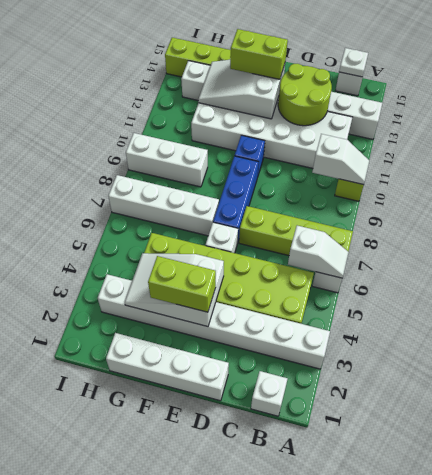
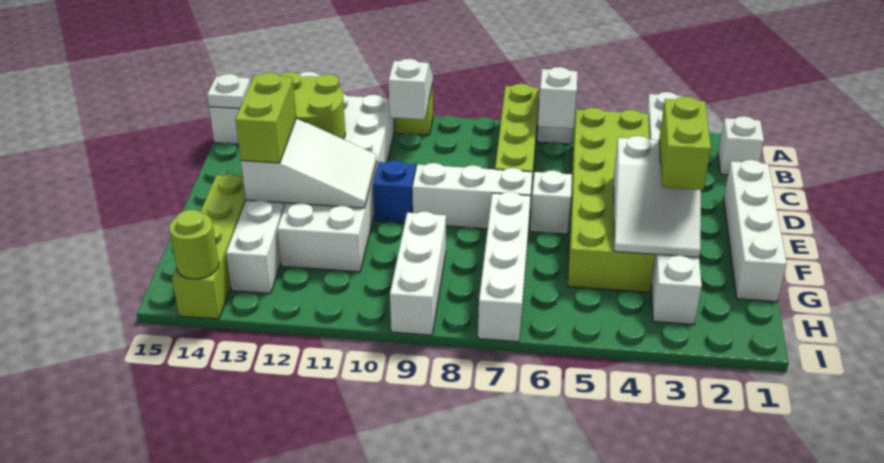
blue brick E7:E9 level 1 -> white brick E7:E9 level 1
white slope E12:G13 level 2 top E -> white slope E11:F13 level 2 top 13
none -> lime round brick I14 level 2

